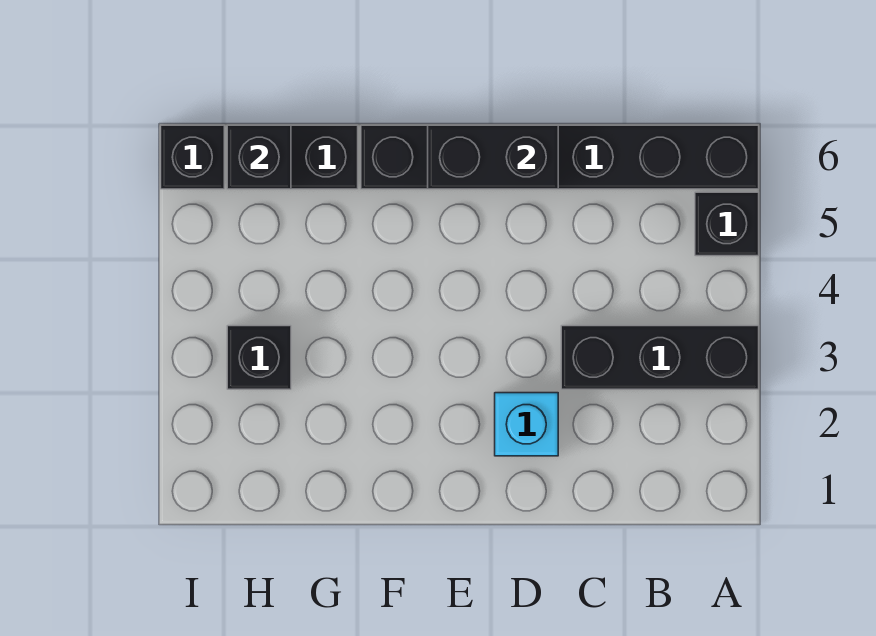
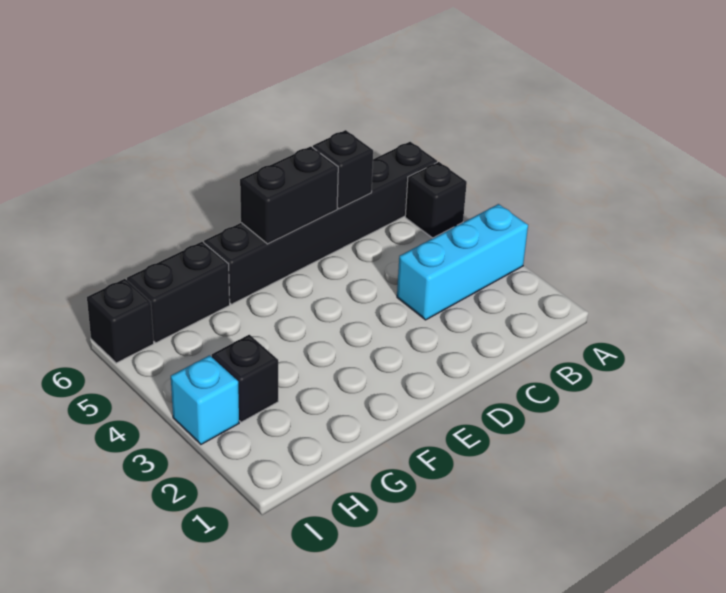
black brick A3:C3 level 1 -> cyan brick A3:C3 level 1
cyan brick D2 level 1 -> cyan brick I3 level 1
black brick H6 level 2 -> black brick C6 level 2

